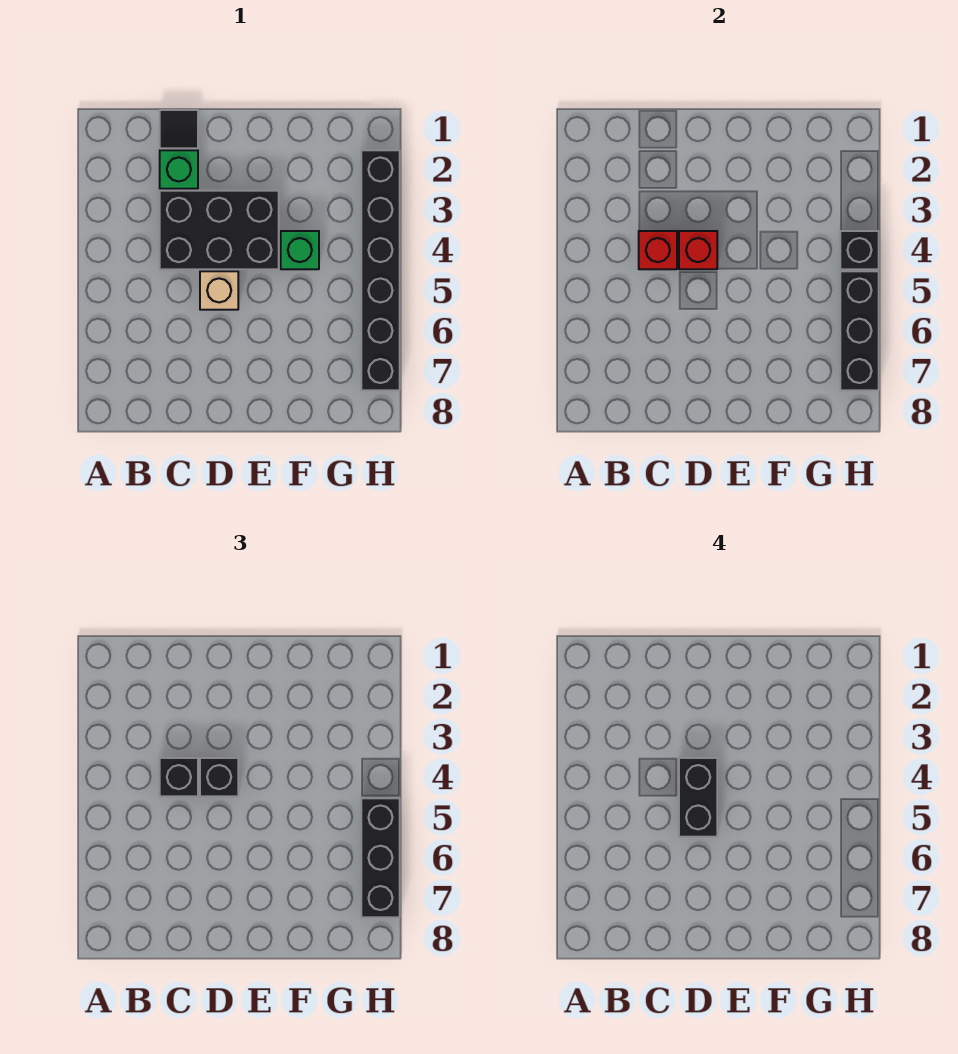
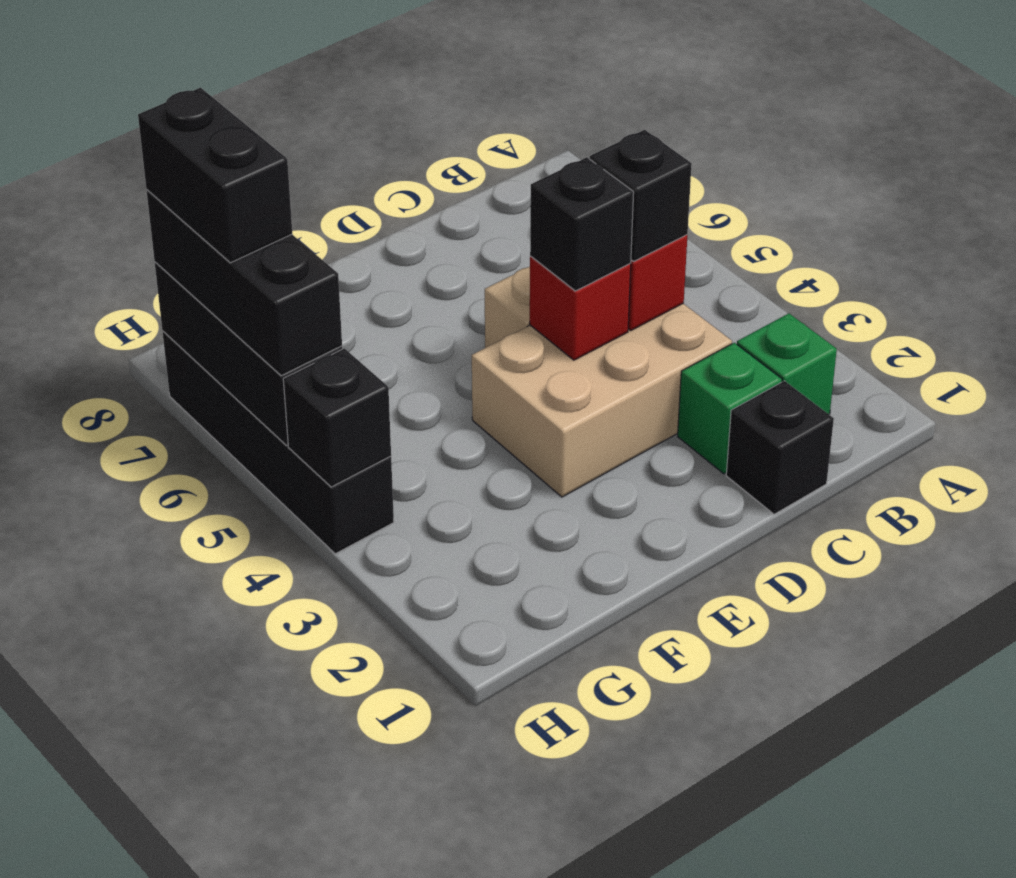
black tile C1 level 1 -> black brick C1 level 1
black brick C3:E4 level 1 -> tan brick C3:E4 level 1
black brick D4:D5 level 4 -> black brick H6:H7 level 4
green brick F4 level 1 -> green brick B2 level 1
black brick H2:H7 level 1 -> black brick H4:H7 level 1

